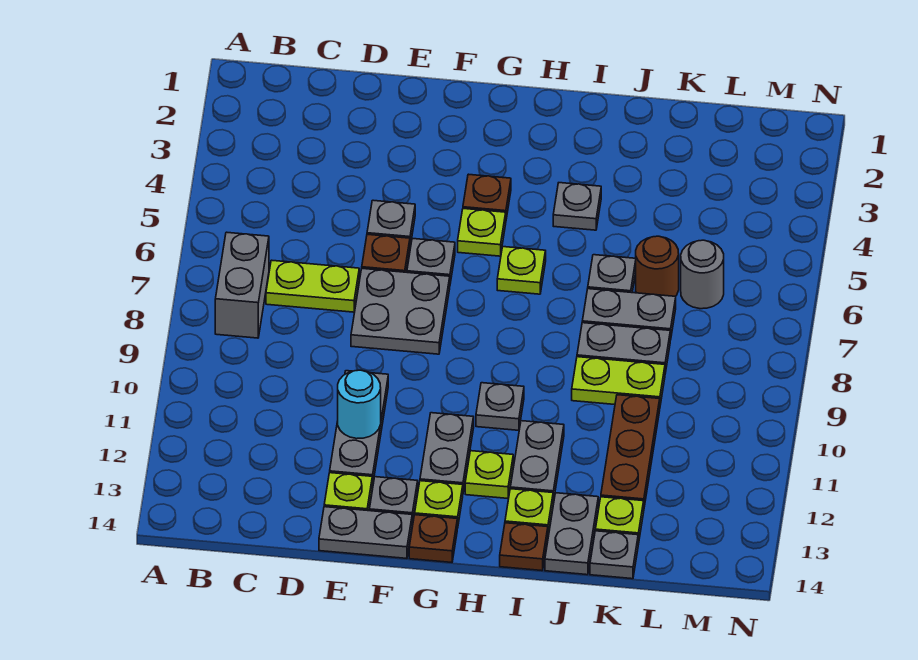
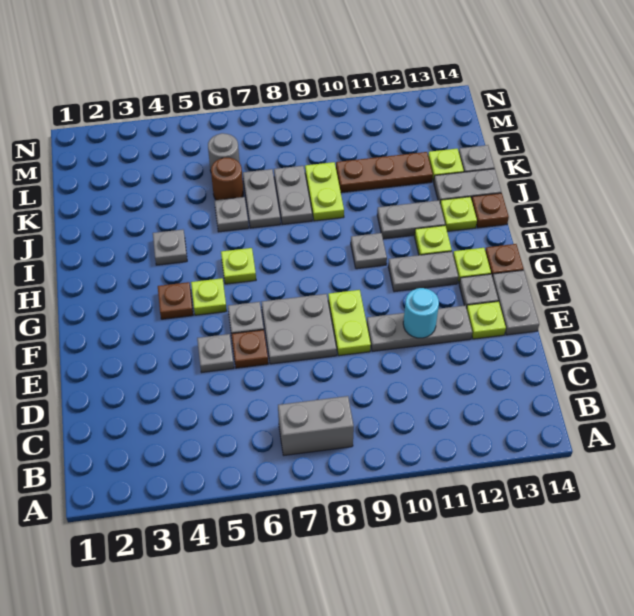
lime plate C7:D7 level 1 -> lime plate E9:F9 level 1

